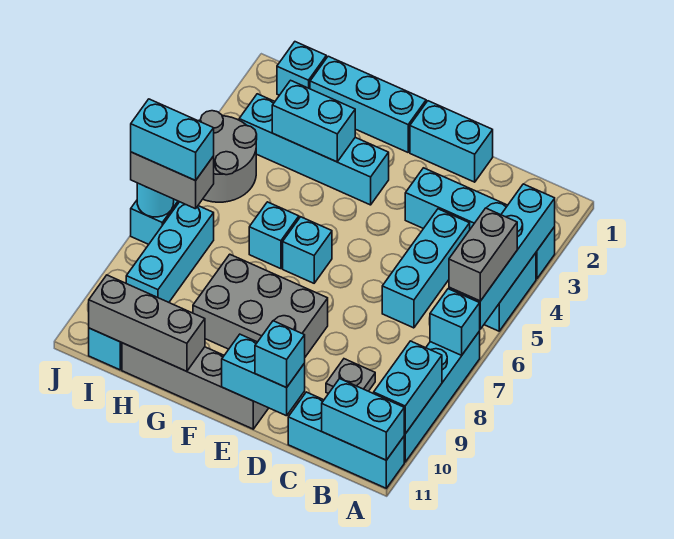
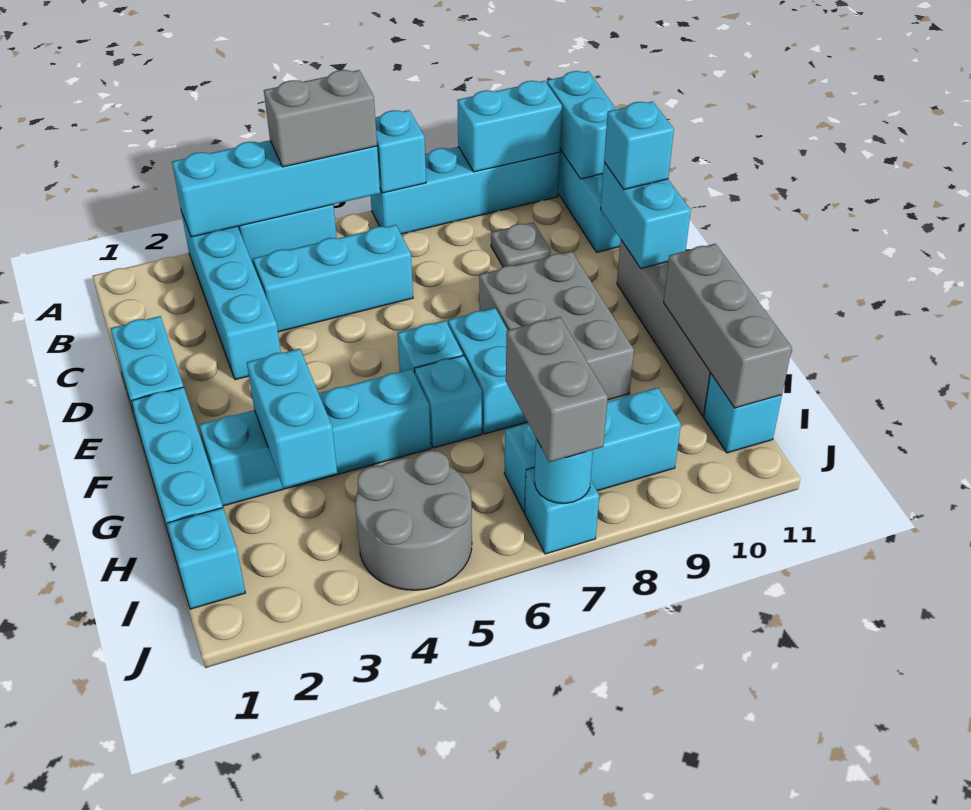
cyan brick F3:I3 level 1 -> cyan brick G2:G5 level 1
cyan brick I7:J7 level 4 -> cyan brick F7:G7 level 1

